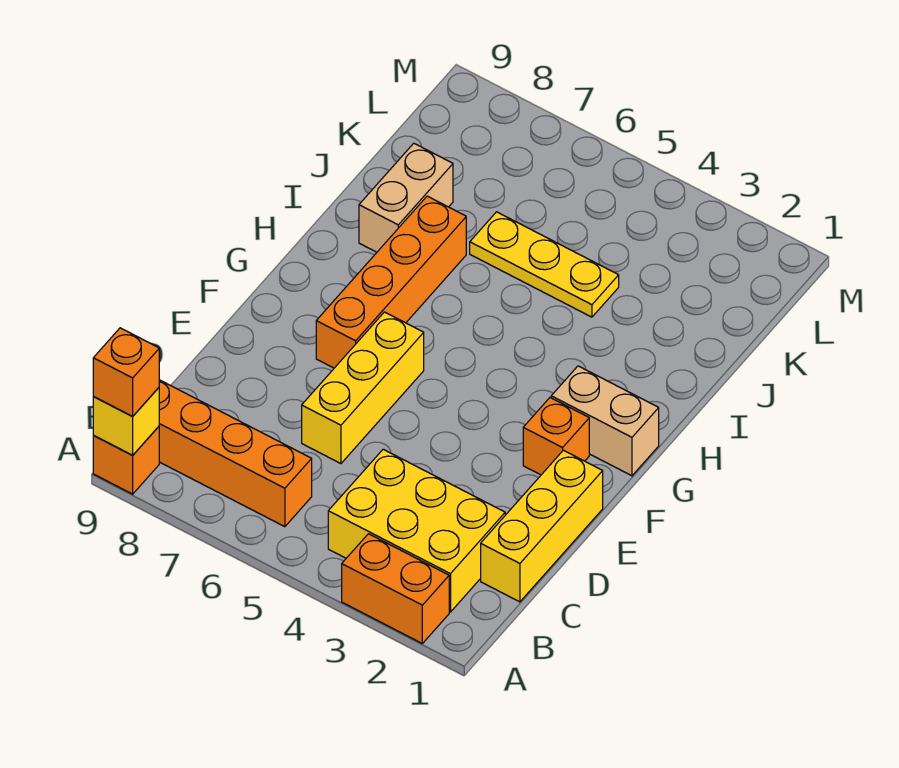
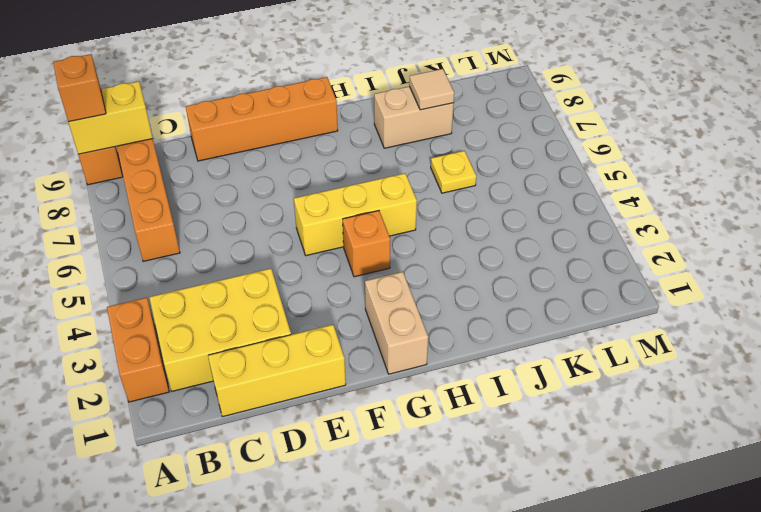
yellow brick A9 level 2 -> yellow brick A9:B9 level 2
yellow brick B2:C4 level 1 -> yellow brick B2:D3 level 1
yellow brick D6:F6 level 1 -> yellow brick F5:H5 level 1
orange brick F2 level 1 -> orange brick G4 level 1
orange brick F7:I7 level 1 -> orange brick D9:G9 level 1
yellow plate J4:J6 level 1 -> yellow plate J6 level 1
none -> tan tile J8 level 2

